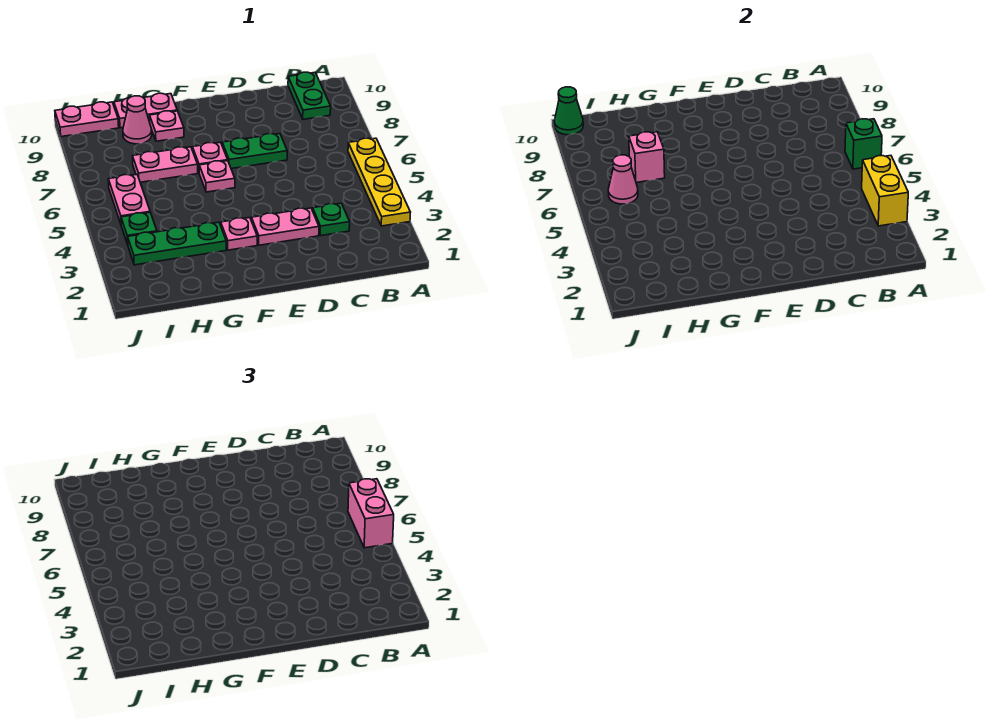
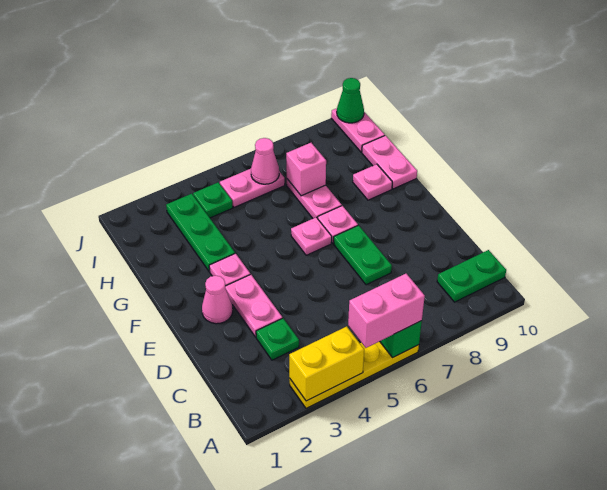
pink cone H9 level 1 -> pink cone E2 level 1

